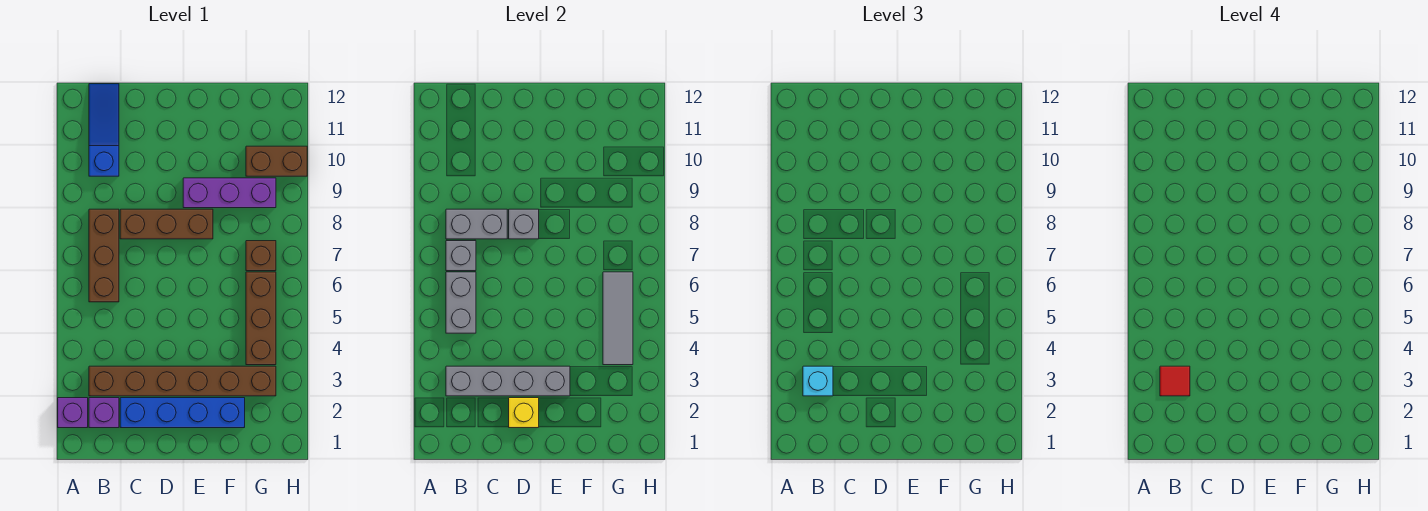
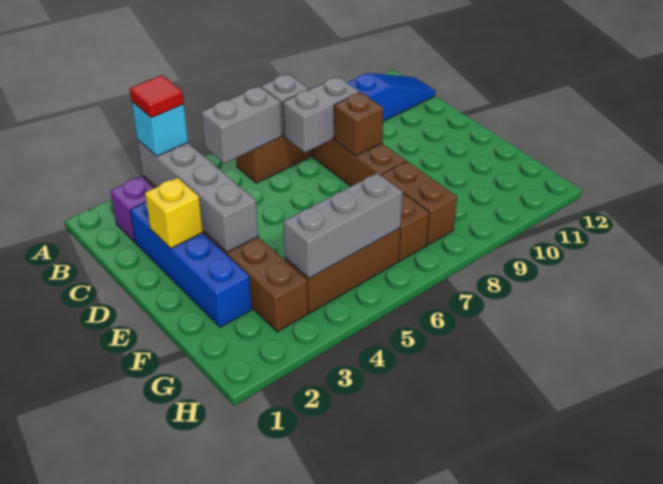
purple brick A2 level 1 -> none
grey brick B8:C8 level 2 -> grey brick C7:C8 level 2
grey brick D8 level 2 -> brown brick D8 level 2
purple brick E9:G9 level 1 -> none
grey tile G4:G6 level 2 -> grey brick G4:G6 level 2
brown brick G10:H10 level 1 -> brown brick F8:G8 level 1

